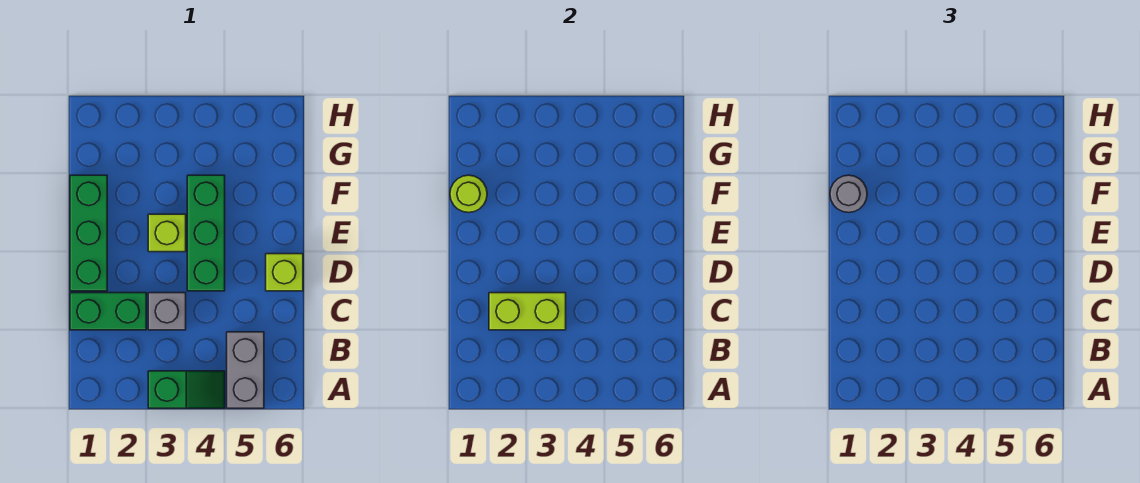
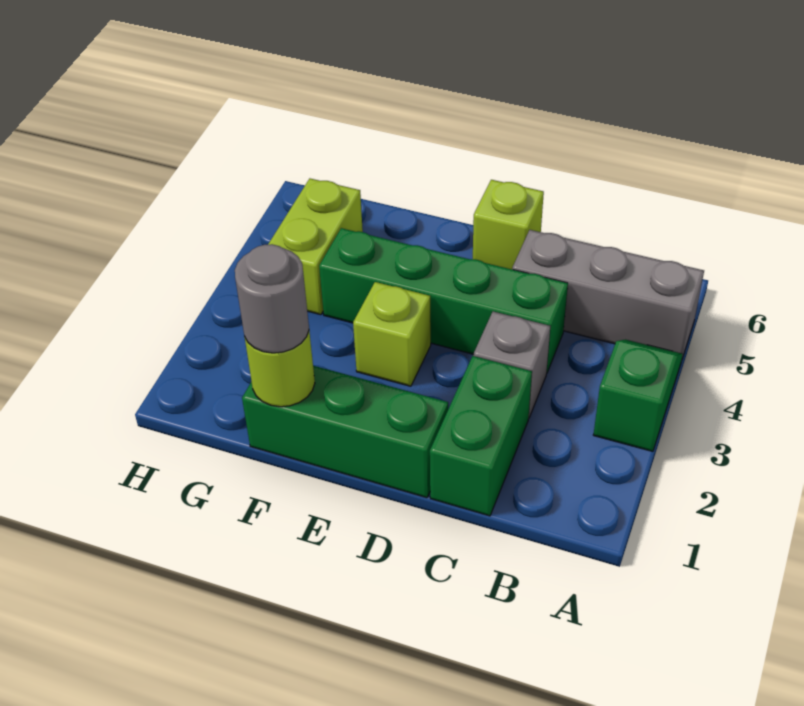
grey brick A5:B5 level 1 -> grey brick A5:C5 level 1
lime brick C2:C3 level 2 -> lime brick G4:G5 level 1
green brick D4:F4 level 1 -> green brick C4:F4 level 1

